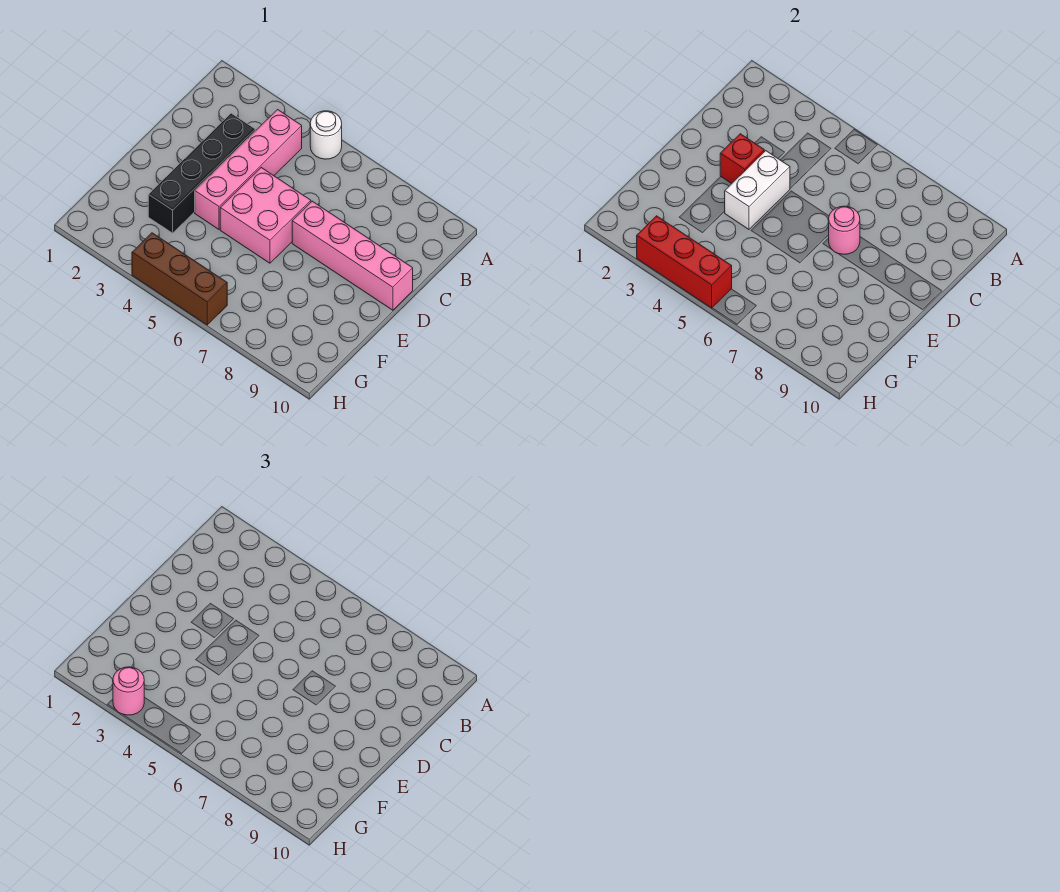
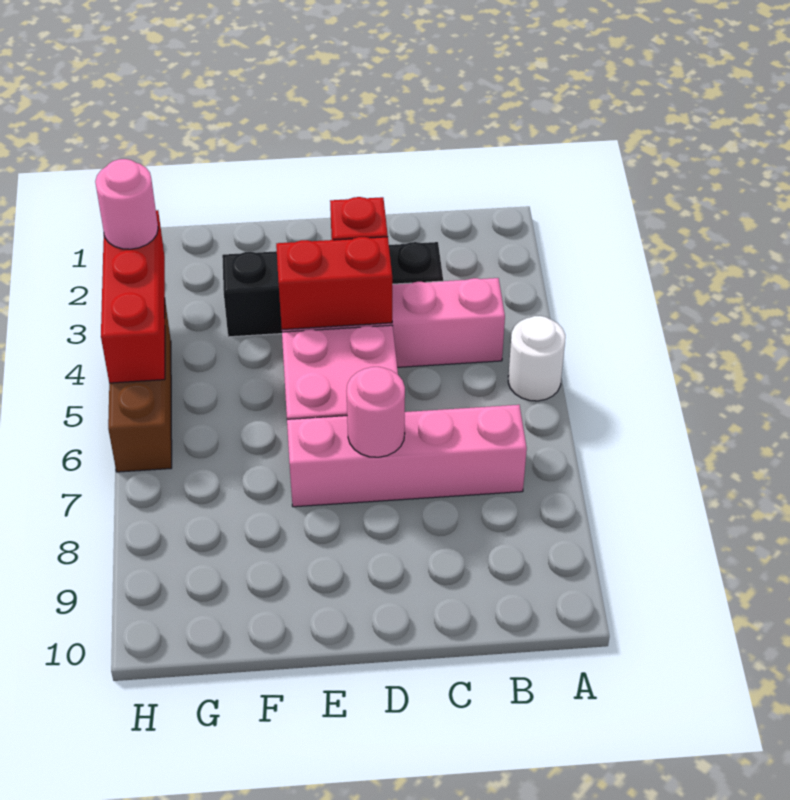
white brick D4:E4 level 2 -> red brick D4:E4 level 2
pink brick D7:D10 level 1 -> pink brick B7:E7 level 1

